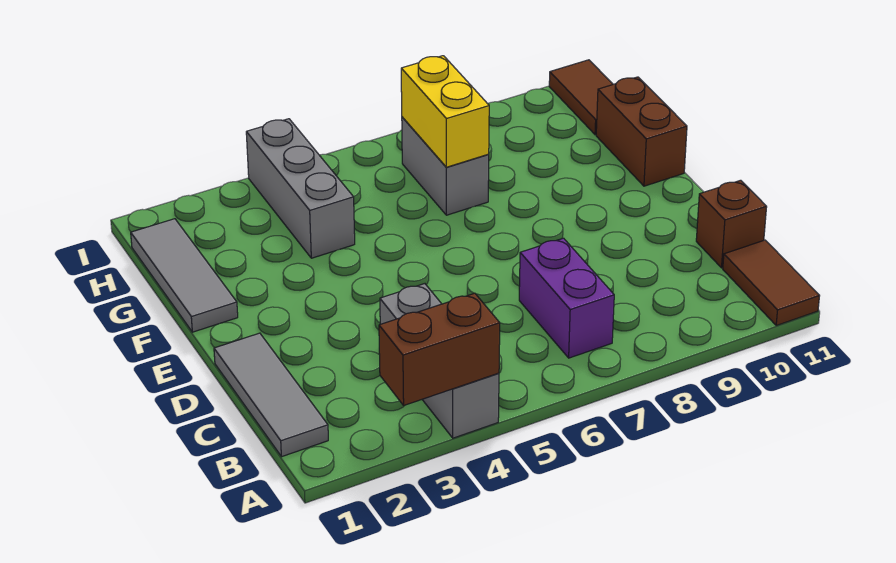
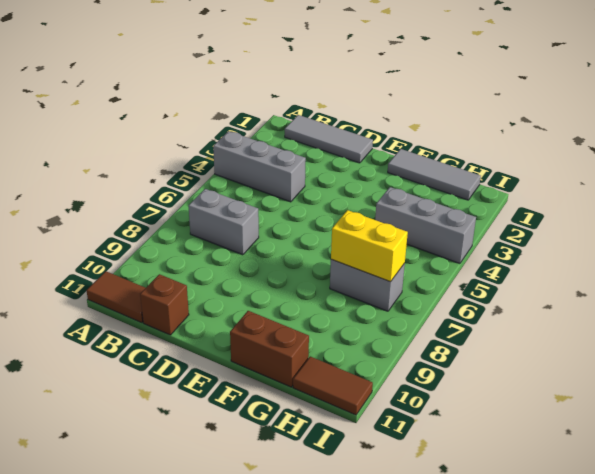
brown brick A3:A4 level 2 -> none
purple brick B7:C7 level 1 -> grey brick B7:C7 level 1

